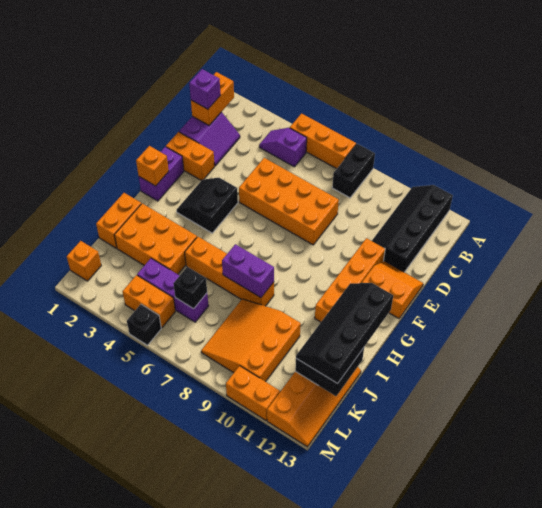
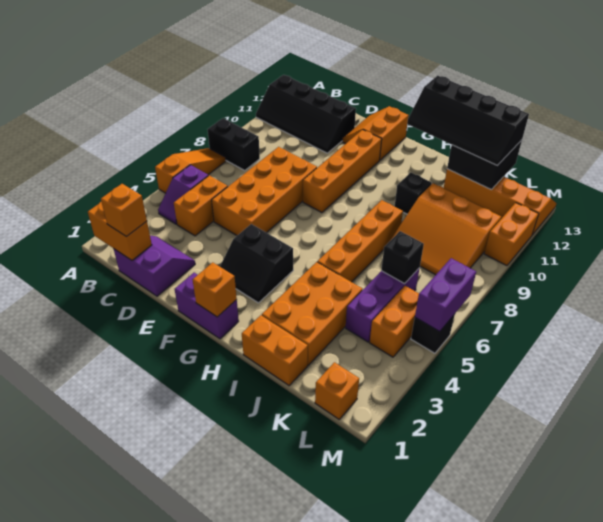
orange brick A5:A7 level 1 -> orange slope A5:A7 level 1 top 5
purple brick C1 level 3 -> orange brick C1 level 3
orange brick E1:E2 level 1 -> orange brick C4:C5 level 1
orange brick E11:H11 level 1 -> orange brick F8:F11 level 1
purple brick I7:I8 level 2 -> purple brick M5:M6 level 2
none -> black brick I10 level 1

